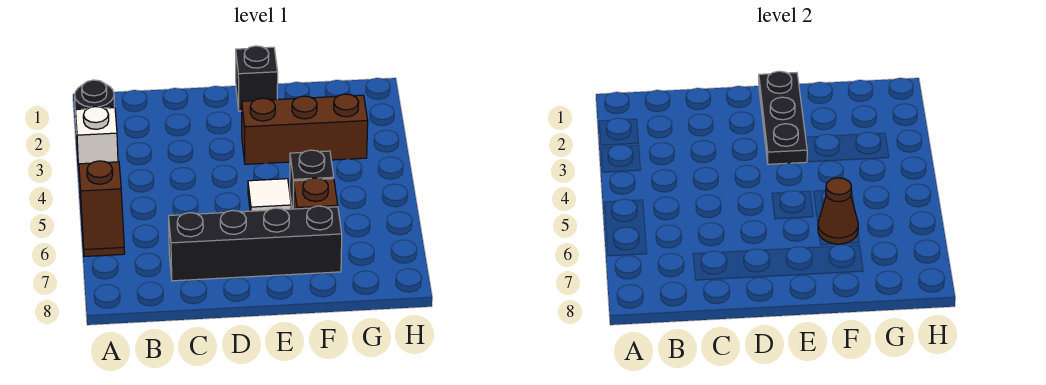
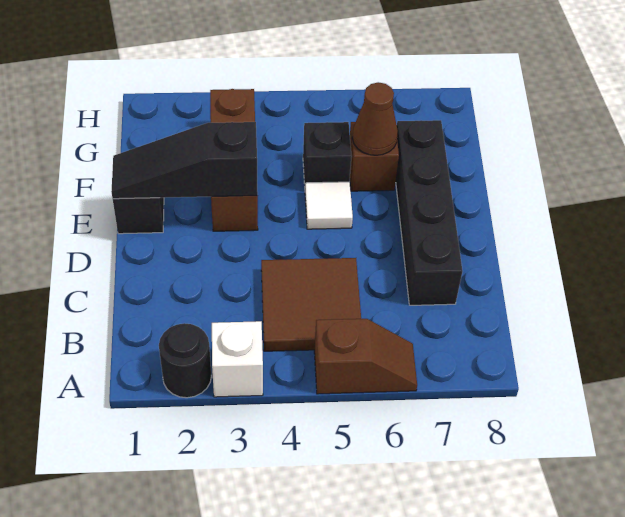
none -> brown tile B4:C5 level 1
black plate E1:E3 level 2 -> black slope E1:E3 level 2 top 3

